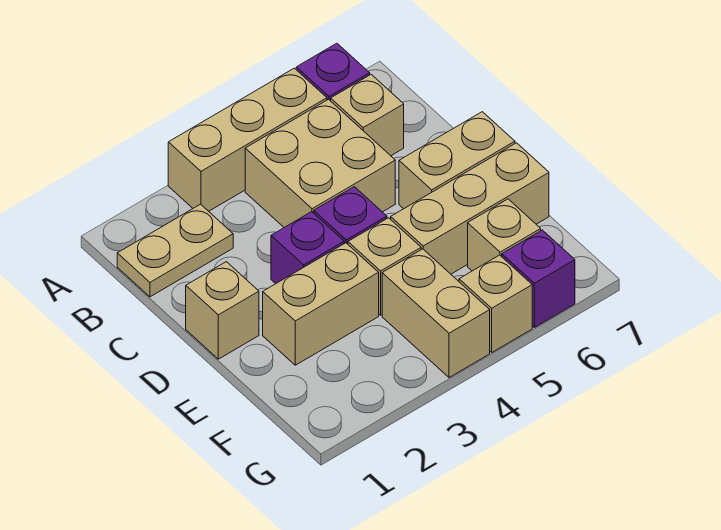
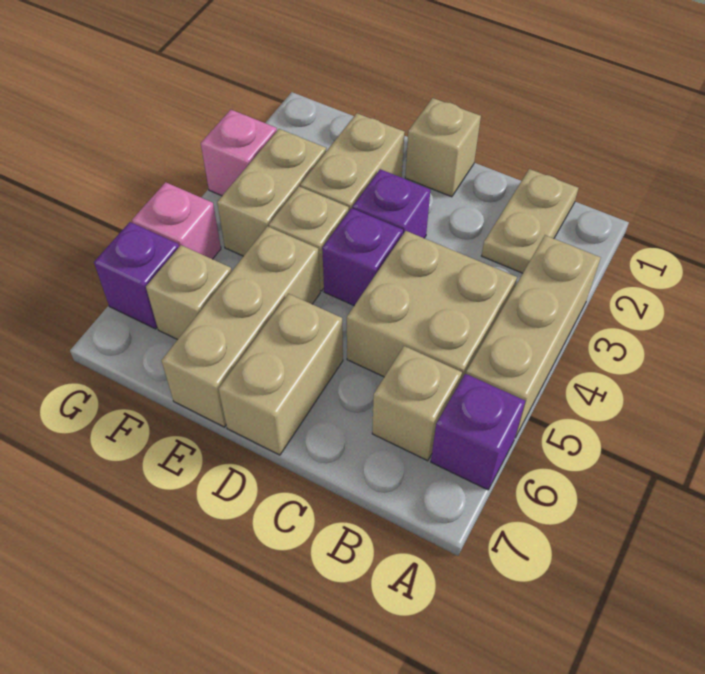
tan brick F4:G4 level 1 -> tan brick F3:F4 level 1
none -> pink brick G3 level 1
tan brick G5 level 1 -> pink brick G5 level 1

